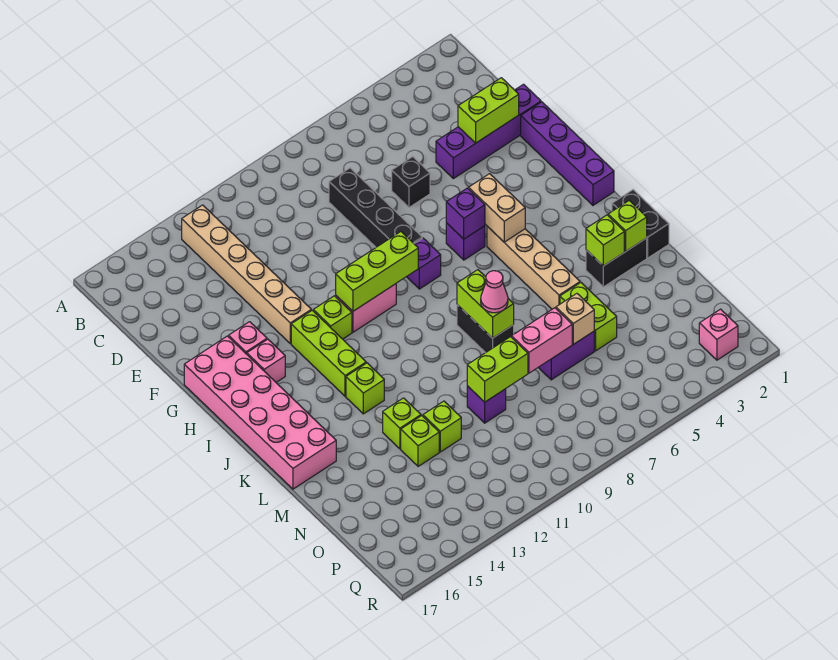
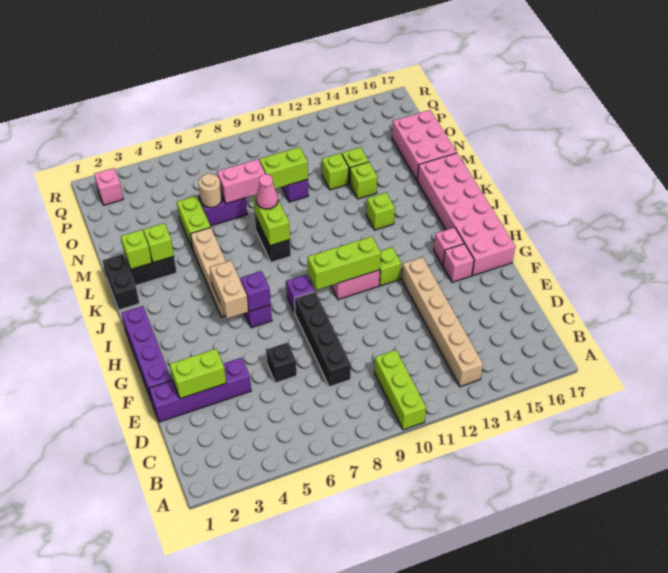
lime brick H13:J13 level 1 -> lime brick A10:C10 level 1
none -> pink brick M16:O17 level 1
tan brick N6 level 2 -> tan round brick N6 level 2

